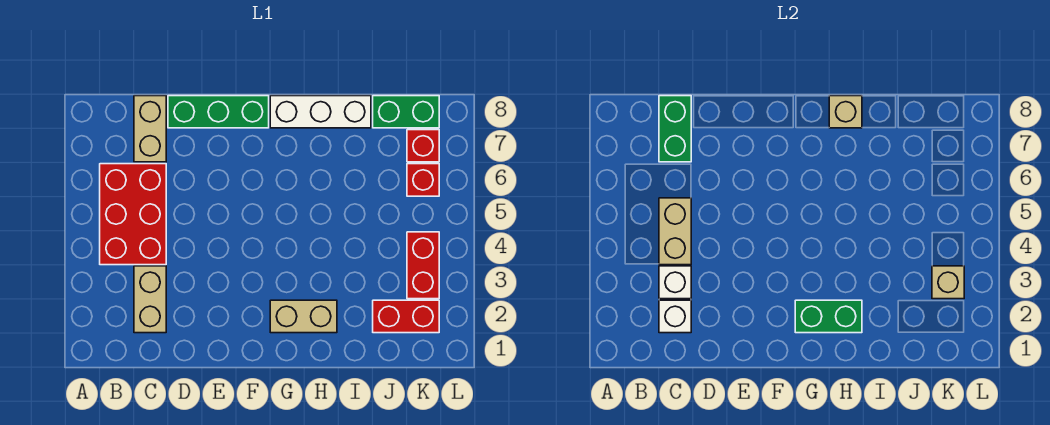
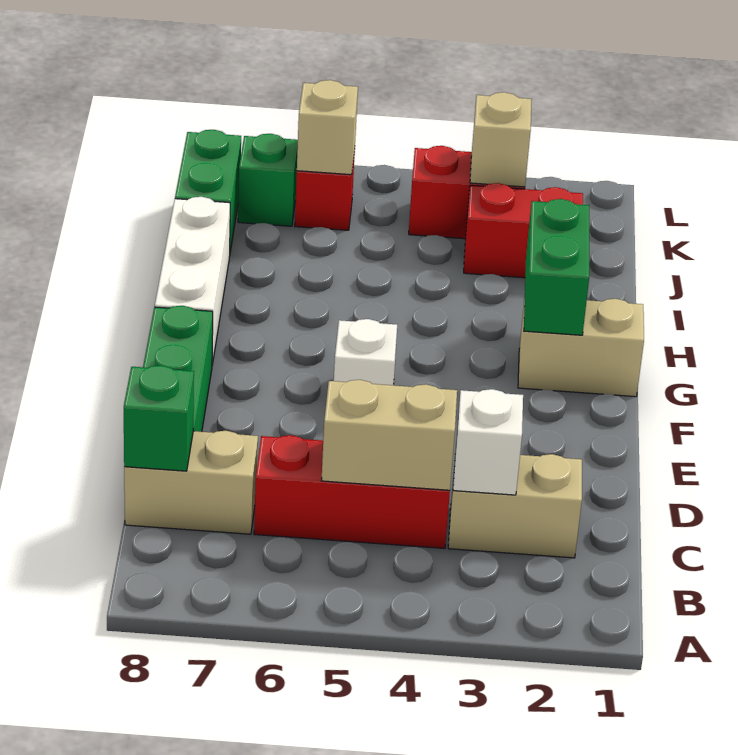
red brick B4:C6 level 1 -> red brick C4:C6 level 1
white brick C2 level 2 -> white brick F5 level 1
green brick C7:C8 level 2 -> green brick C8 level 2
tan brick G2:H2 level 1 -> tan brick G1:G2 level 1
tan brick H8 level 2 -> tan brick K6 level 2
red brick J2:K2 level 1 -> red brick J2:J3 level 1
red brick K7 level 1 -> green brick K7 level 1

